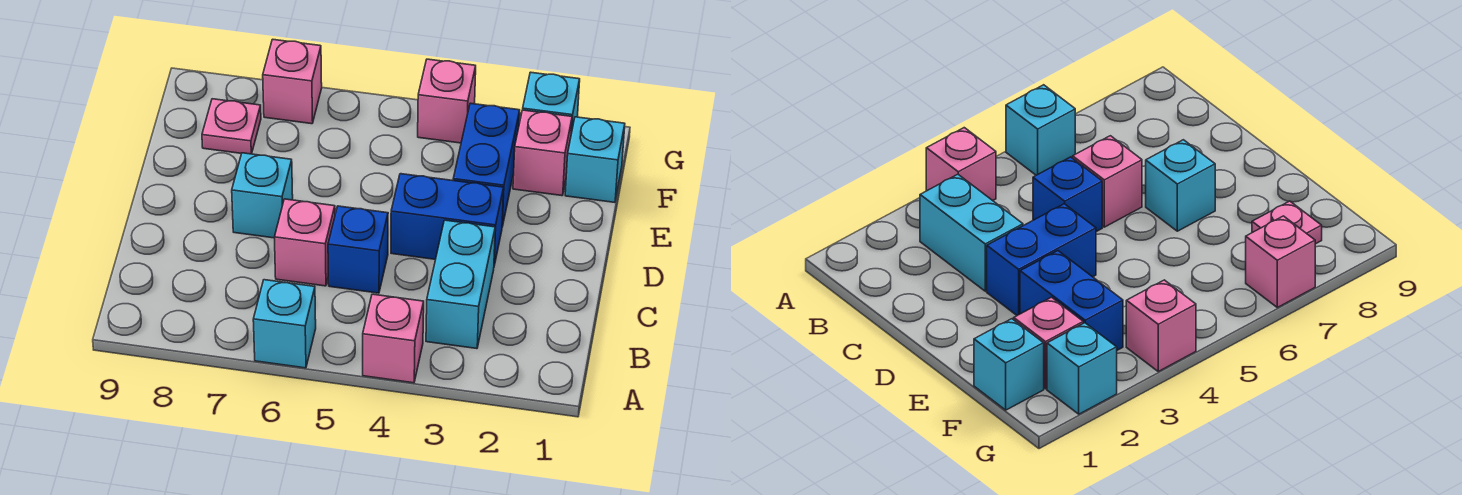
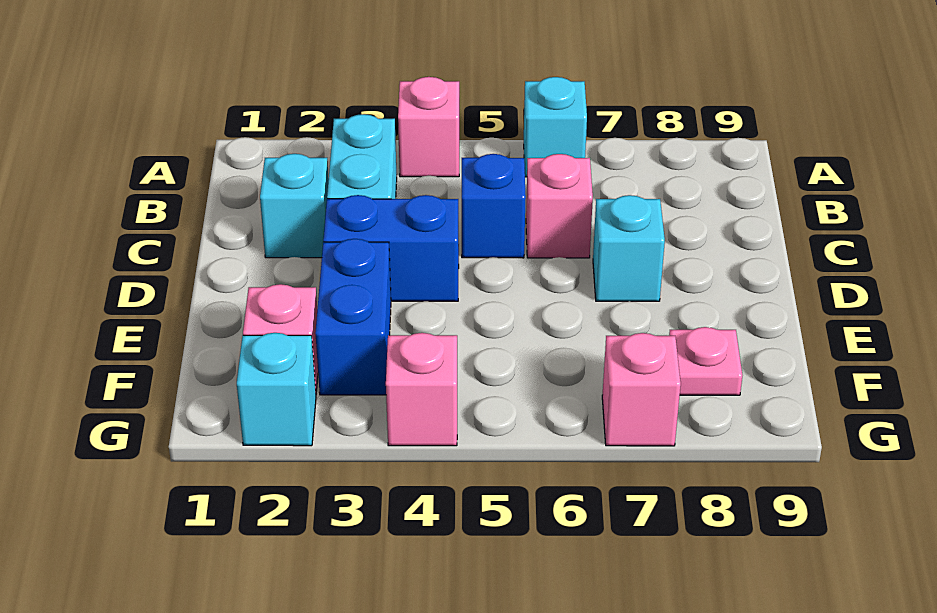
cyan brick F1 level 1 -> cyan brick C2 level 1

